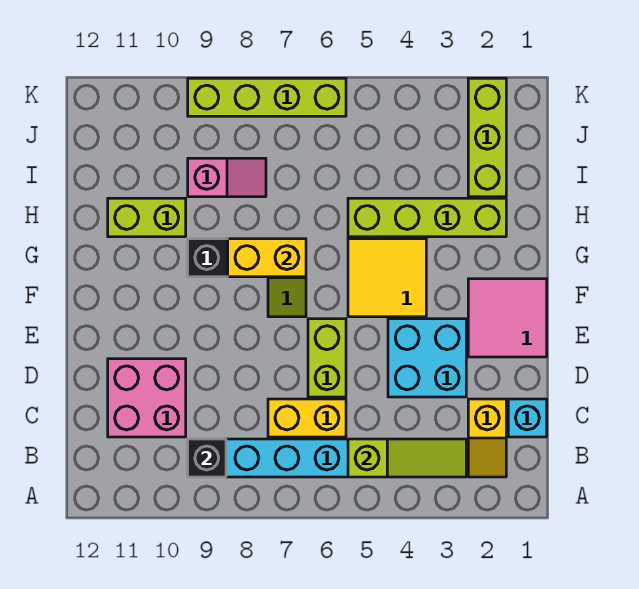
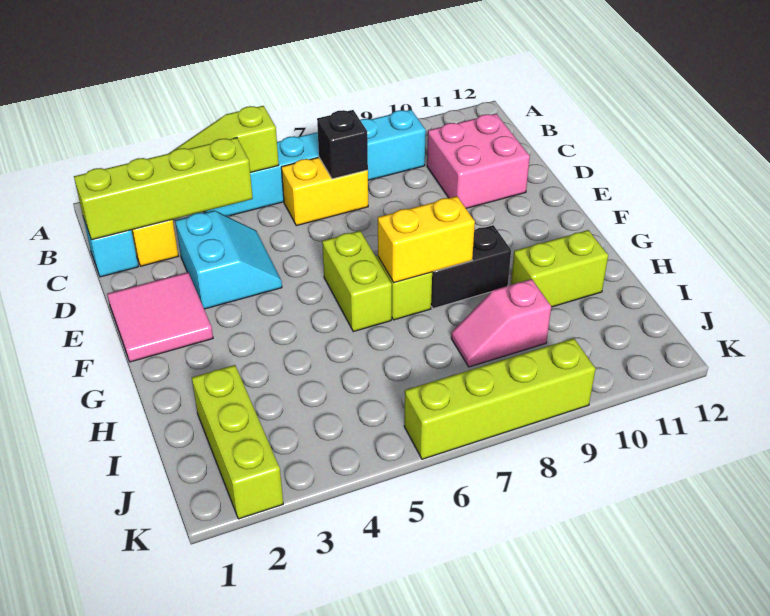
black brick B9 level 2 -> black brick C7 level 2
cyan brick D3:E4 level 1 -> cyan slope D3:E4 level 1 top 3
lime brick D6:E6 level 1 -> lime brick F6:G6 level 1
yellow tile F4:G5 level 1 -> none
lime brick H2:H5 level 1 -> lime brick C1:C4 level 2

